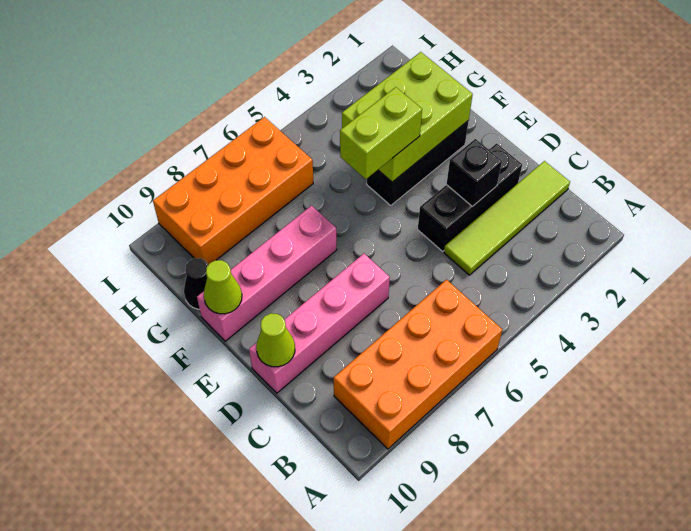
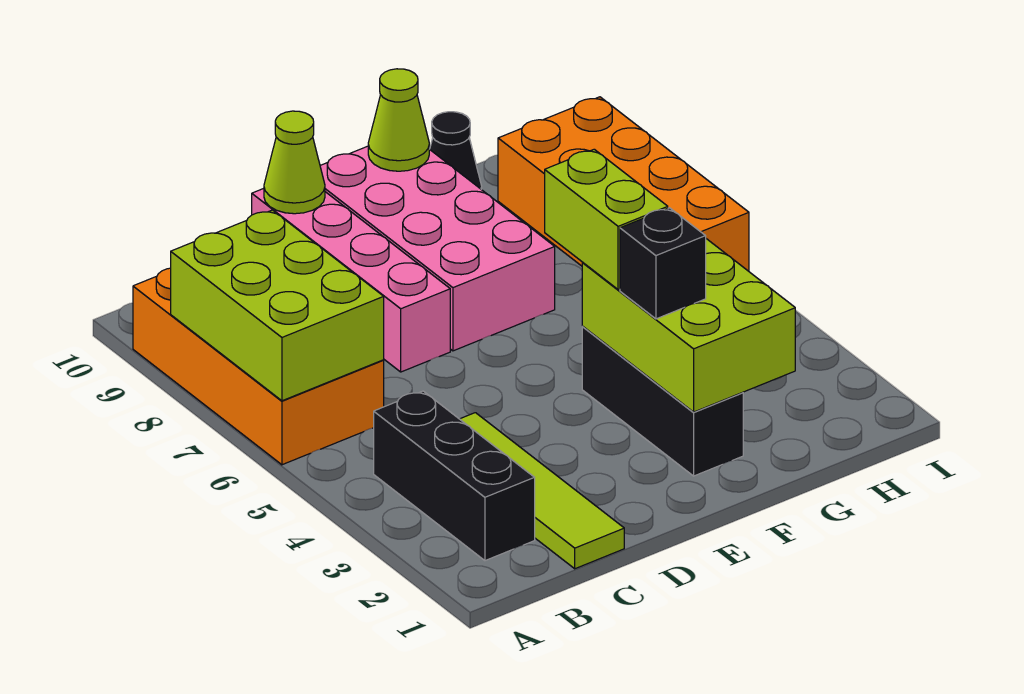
none -> lime brick A6:B8 level 2
black brick D2:D4 level 1 -> black brick B2:B4 level 1
black brick D3 level 2 -> black brick F3 level 3
pink brick F7:F10 level 1 -> pink brick E7:F10 level 1

